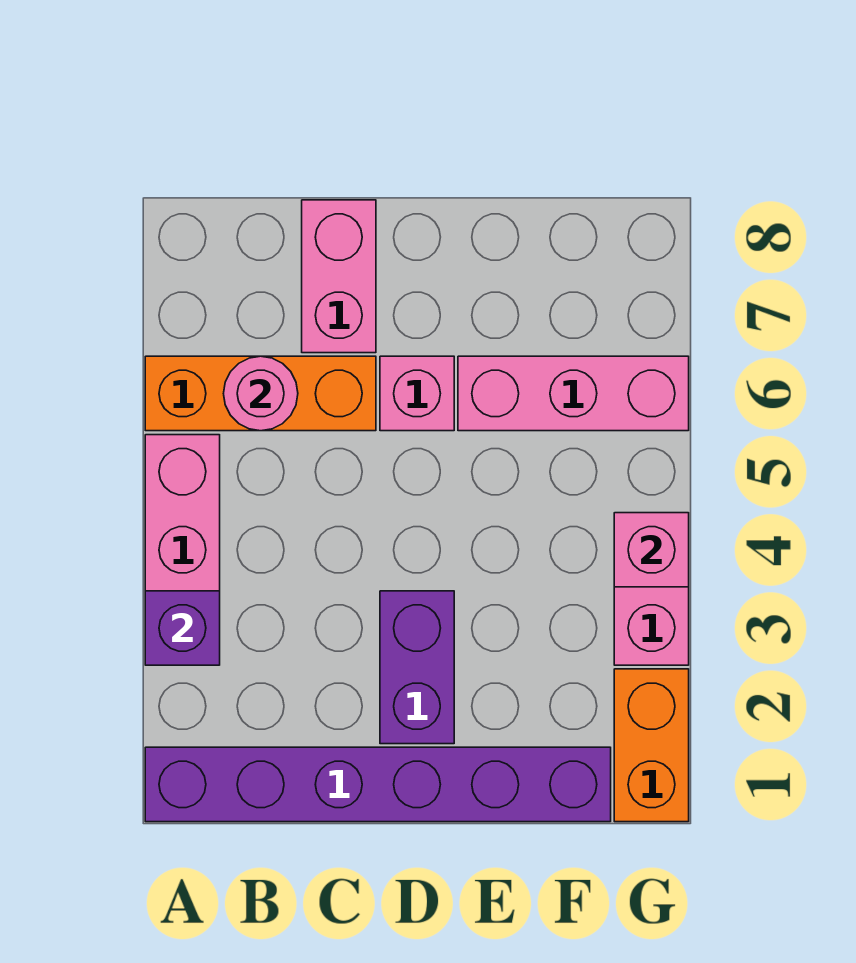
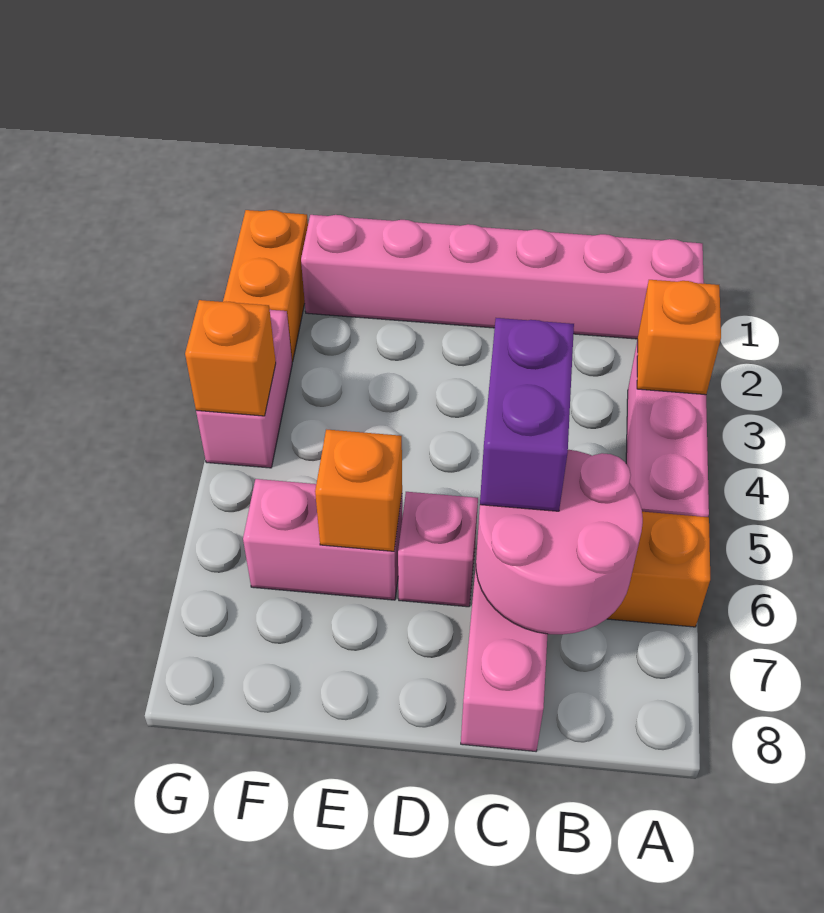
purple brick A1:F1 level 1 -> pink brick A1:F1 level 1
purple brick A3 level 2 -> orange brick A3 level 2
pink round brick B6 level 2 -> pink round brick B6:C7 level 2
purple brick D2:D3 level 1 -> purple brick C5:C6 level 3
pink brick E6:G6 level 1 -> pink brick E6:F6 level 1
none -> orange brick E6 level 2
pink brick G4 level 2 -> orange brick G4 level 2

